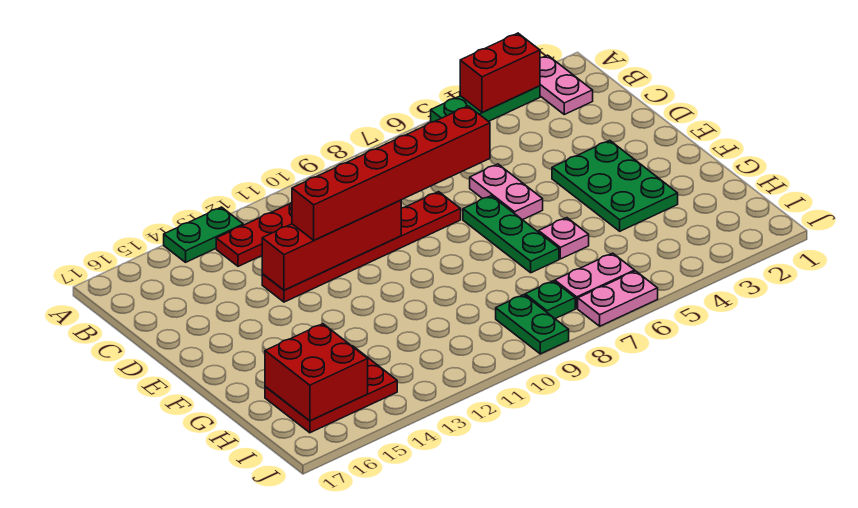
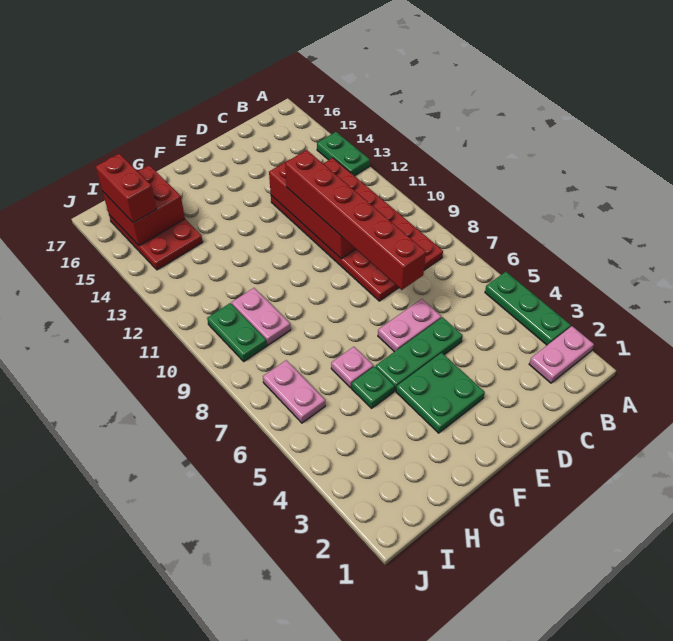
red brick A3:A4 level 2 -> red brick I15:I16 level 3
green plate E3:G4 level 1 -> green plate E3:F4 level 1
green plate E7:G7 level 1 -> green plate D5:F5 level 1
green plate I8 level 1 -> green plate G5 level 1
green plate I9:J9 level 1 -> green plate I9:I10 level 1
pink plate J6:J7 level 1 -> pink plate H9:H10 level 1

